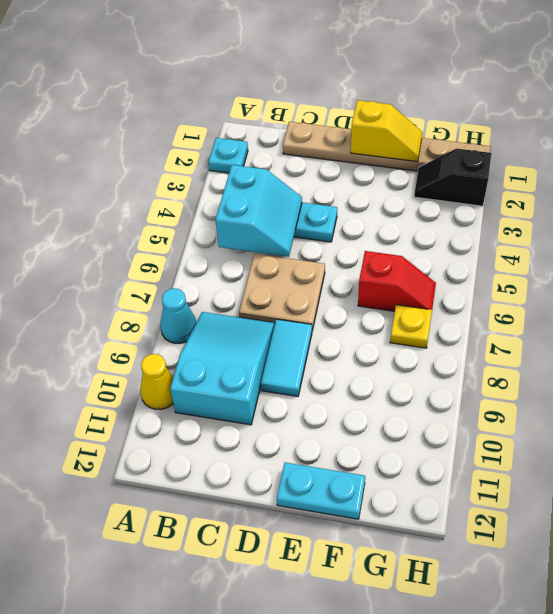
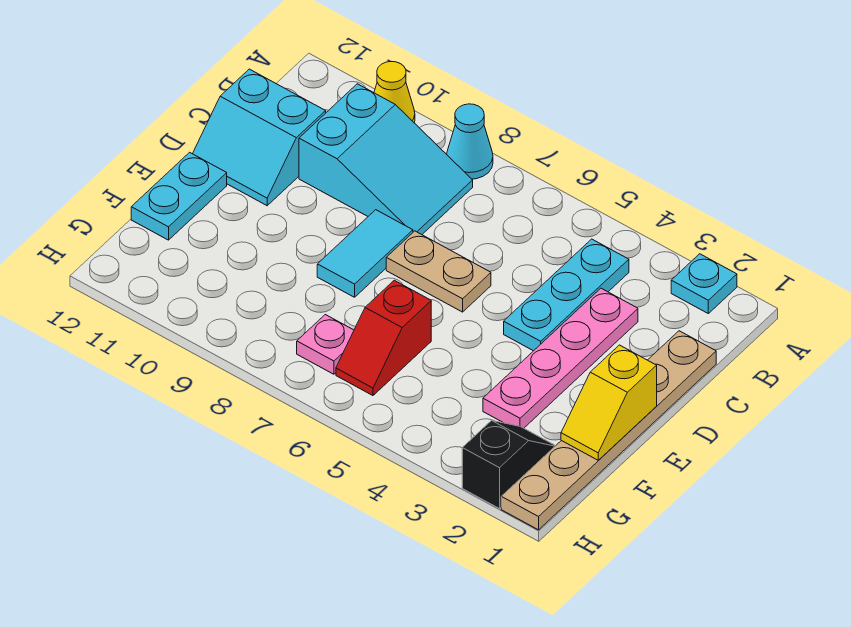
cyan slope B4:C5 level 2 top B -> cyan slope C11:D12 level 1 top C
none -> pink plate C3:F3 level 1
tan plate C6:D7 level 1 -> tan plate D6:D7 level 1
cyan tile D8:D9 level 1 -> cyan tile D8:E8 level 1
yellow plate G7 level 1 -> pink plate G7 level 1

